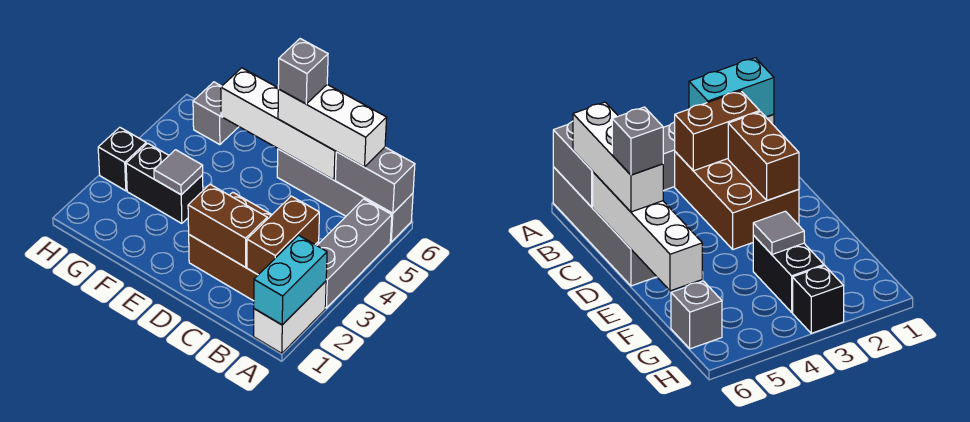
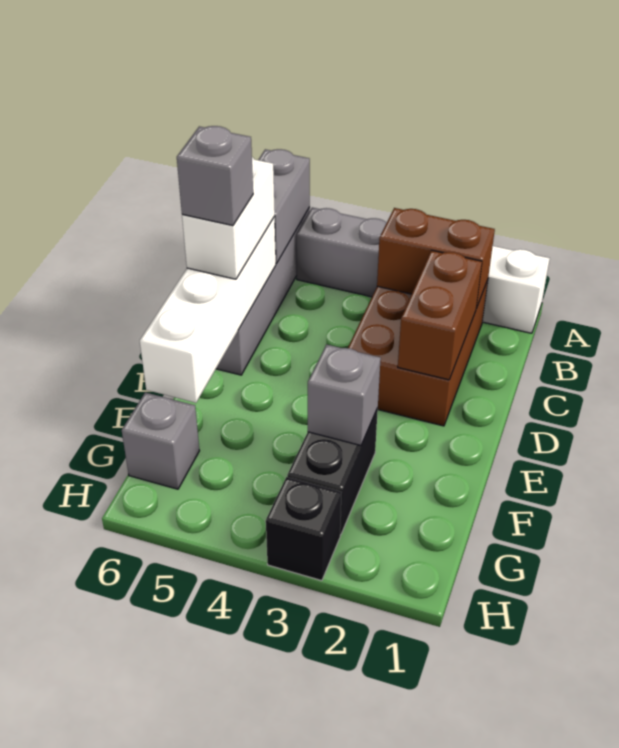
cyan brick A1:A2 level 2 -> none
white brick B6:D6 level 3 -> white brick C6:D6 level 3
grey tile F3 level 2 -> grey brick F3 level 2

